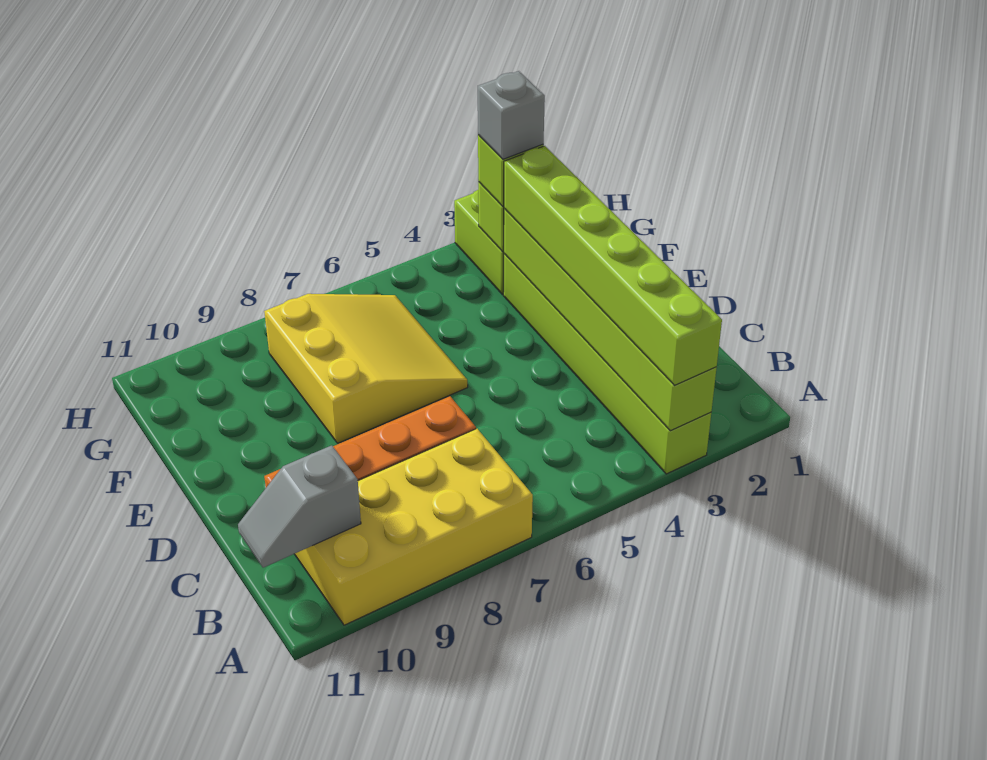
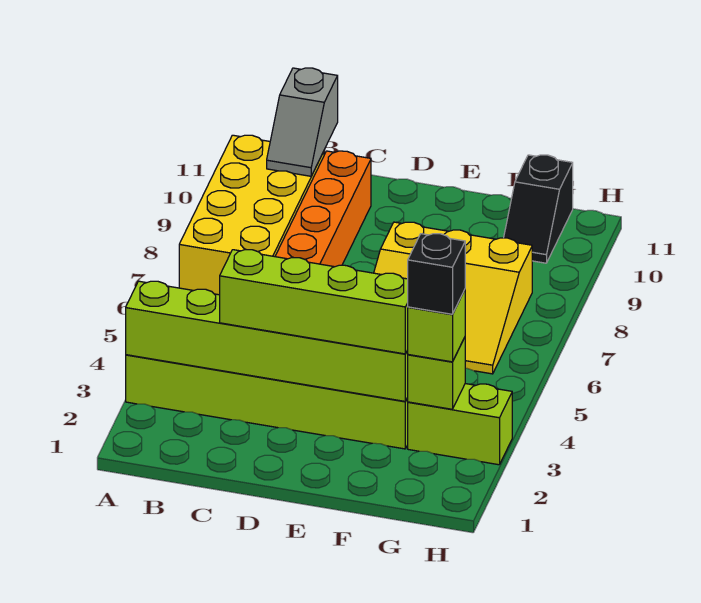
lime brick A3:F3 level 3 -> lime brick C3:F3 level 3
grey slope B10:B11 level 2 top 10 -> grey slope B10:B11 level 2 top 11
grey brick G3 level 4 -> black brick G3 level 4
none -> black slope G10:G11 level 1 top 11

